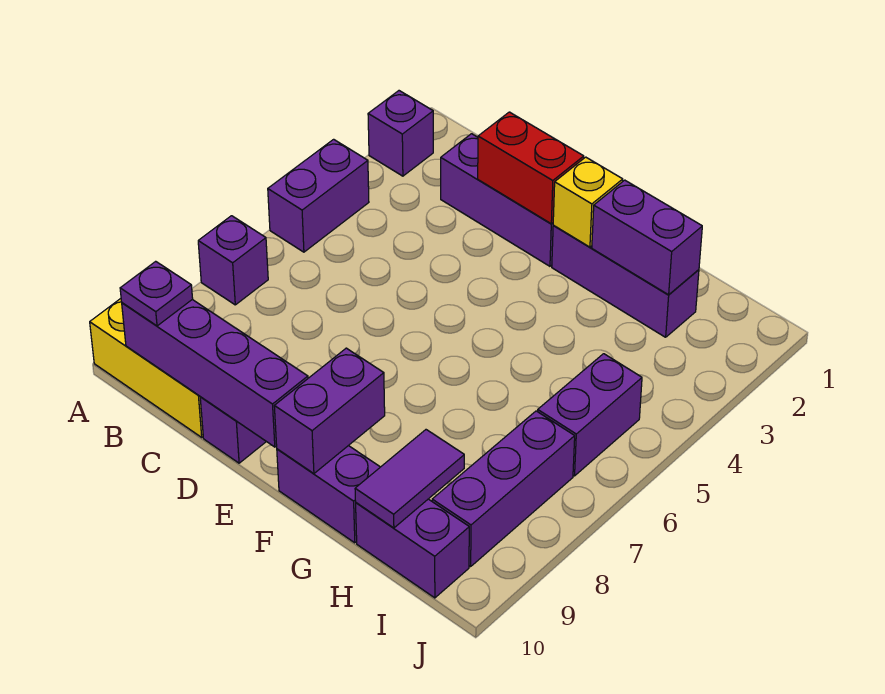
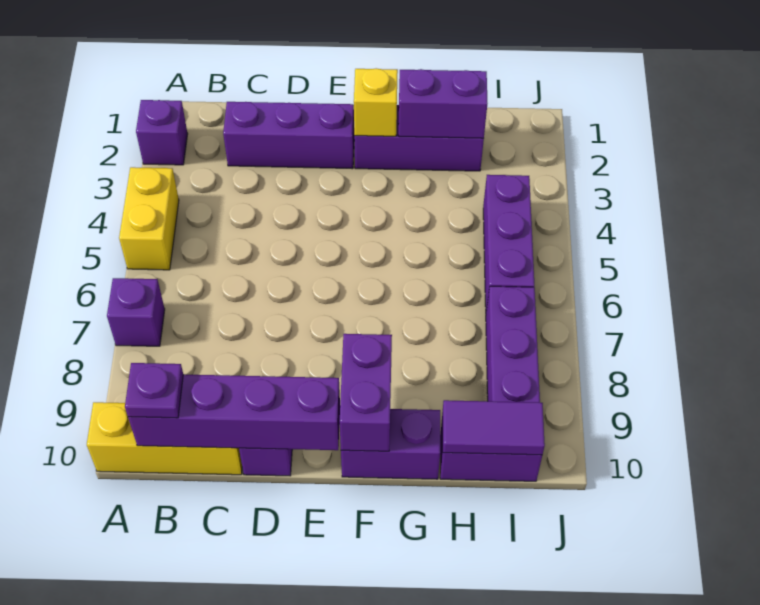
purple brick A4:A5 level 1 -> yellow brick A4:A5 level 1
red brick D2:E2 level 2 -> none
purple tile H9:H10 level 2 -> purple tile H10:I10 level 2
purple brick I5:I6 level 1 -> purple brick I4:I6 level 1

